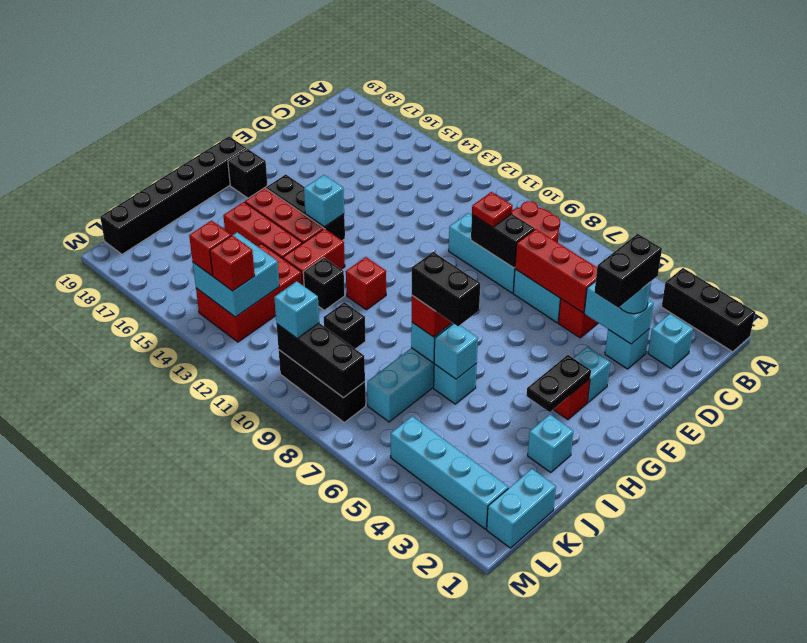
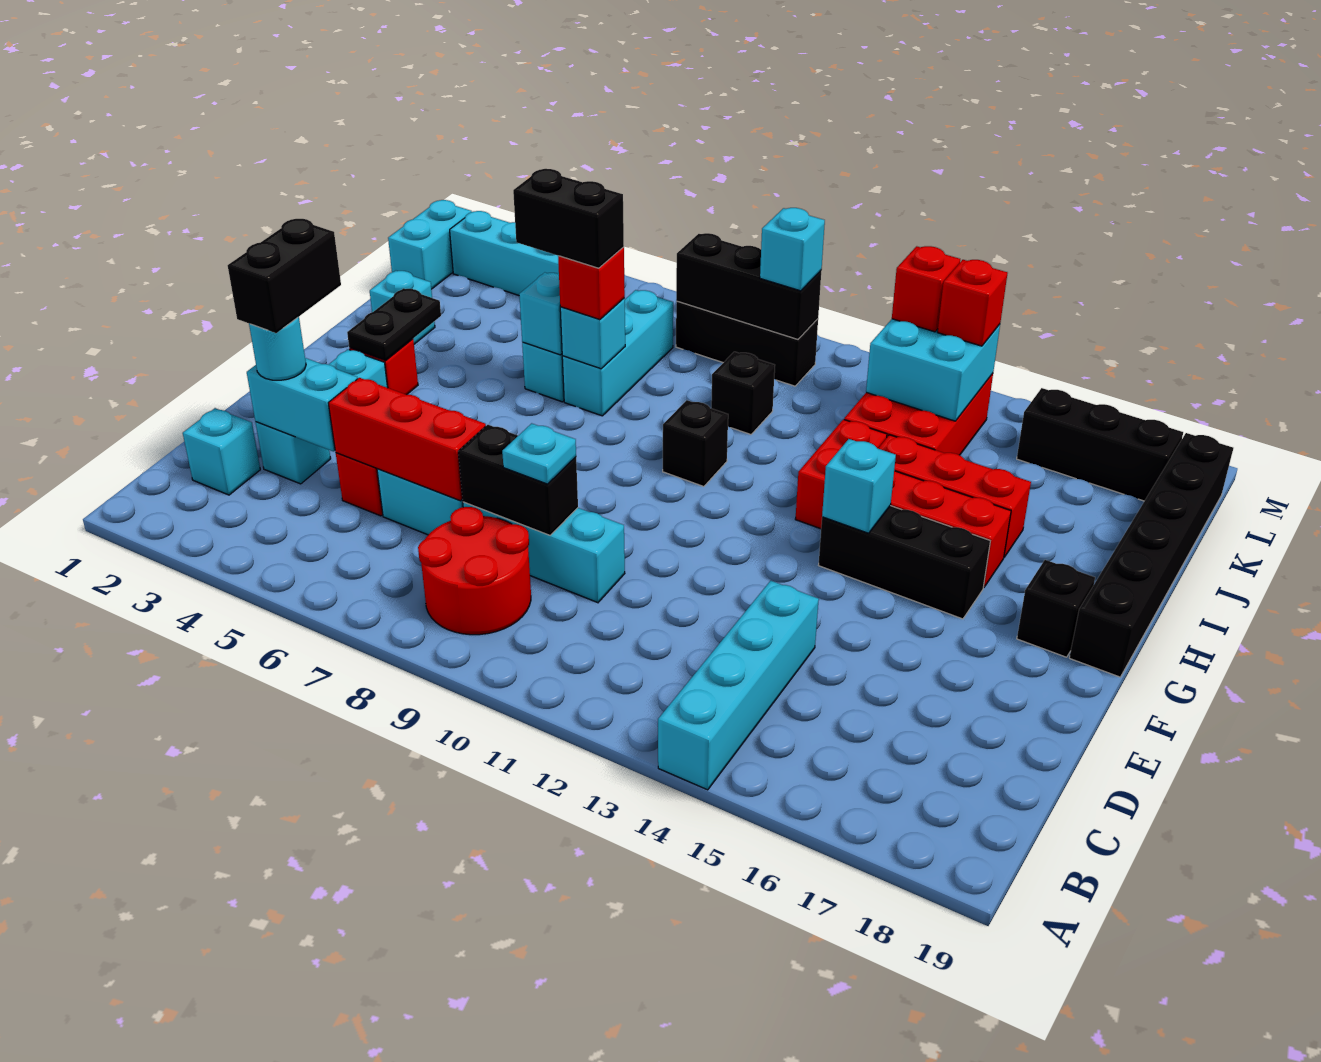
black brick A1:A3 level 1 -> black brick L16:L18 level 1
none -> cyan brick A14:D14 level 1
red plate D9 level 3 -> cyan plate D9 level 3
red brick H11 level 1 -> none
black brick I12 level 1 -> black brick H10 level 1

